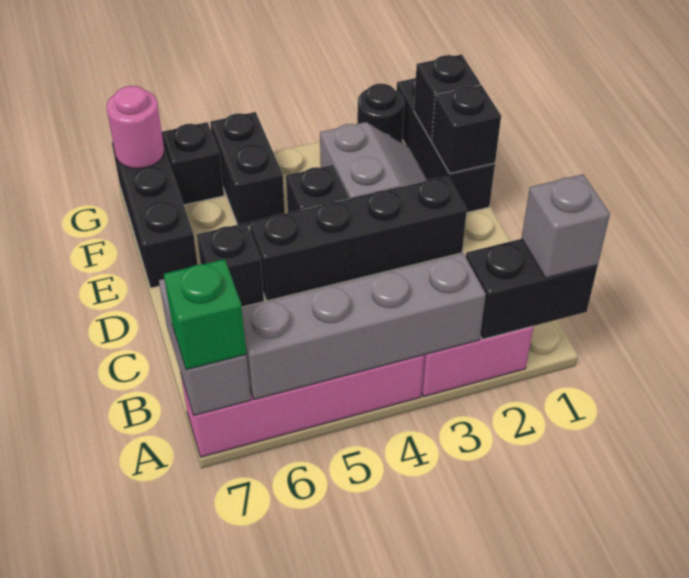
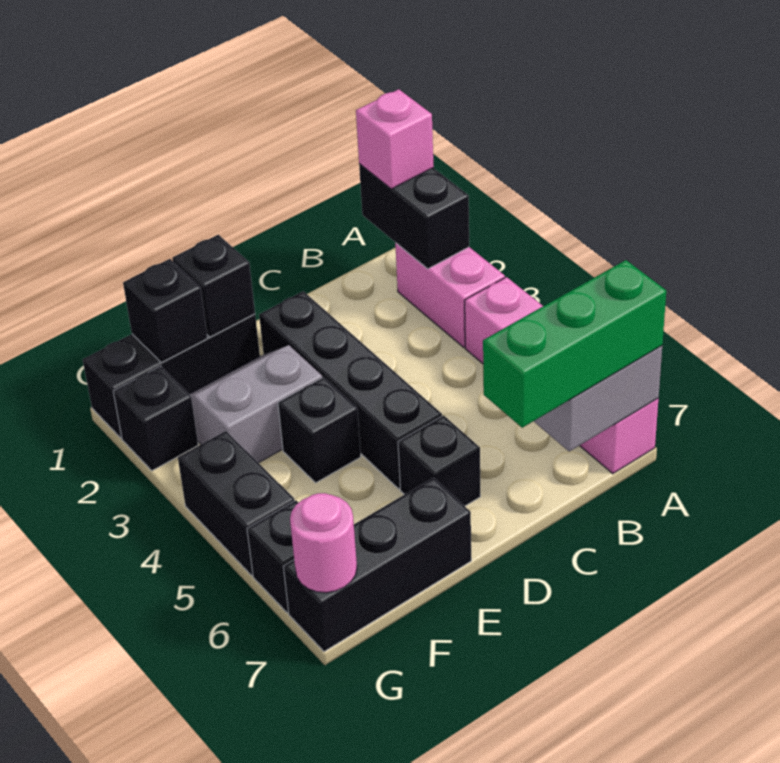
grey brick A1 level 3 -> pink brick A1 level 3
grey brick A3:A6 level 2 -> none
green brick A7 level 3 -> green brick A7:C7 level 3
black brick F5:G5 level 1 -> black brick G4:G5 level 1
black round brick G2 level 1 -> black brick G2 level 1

